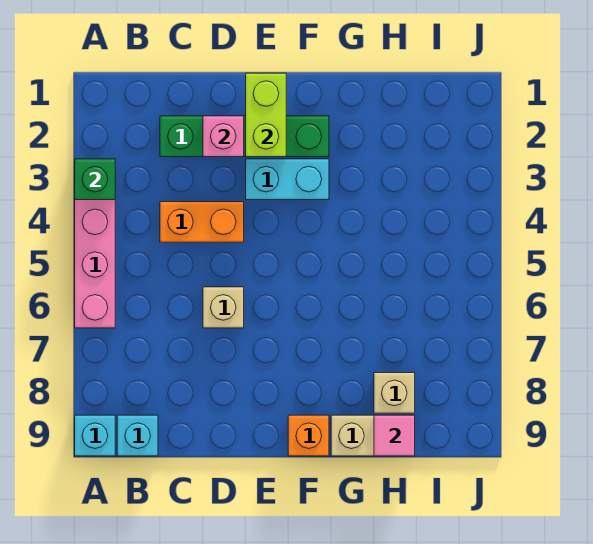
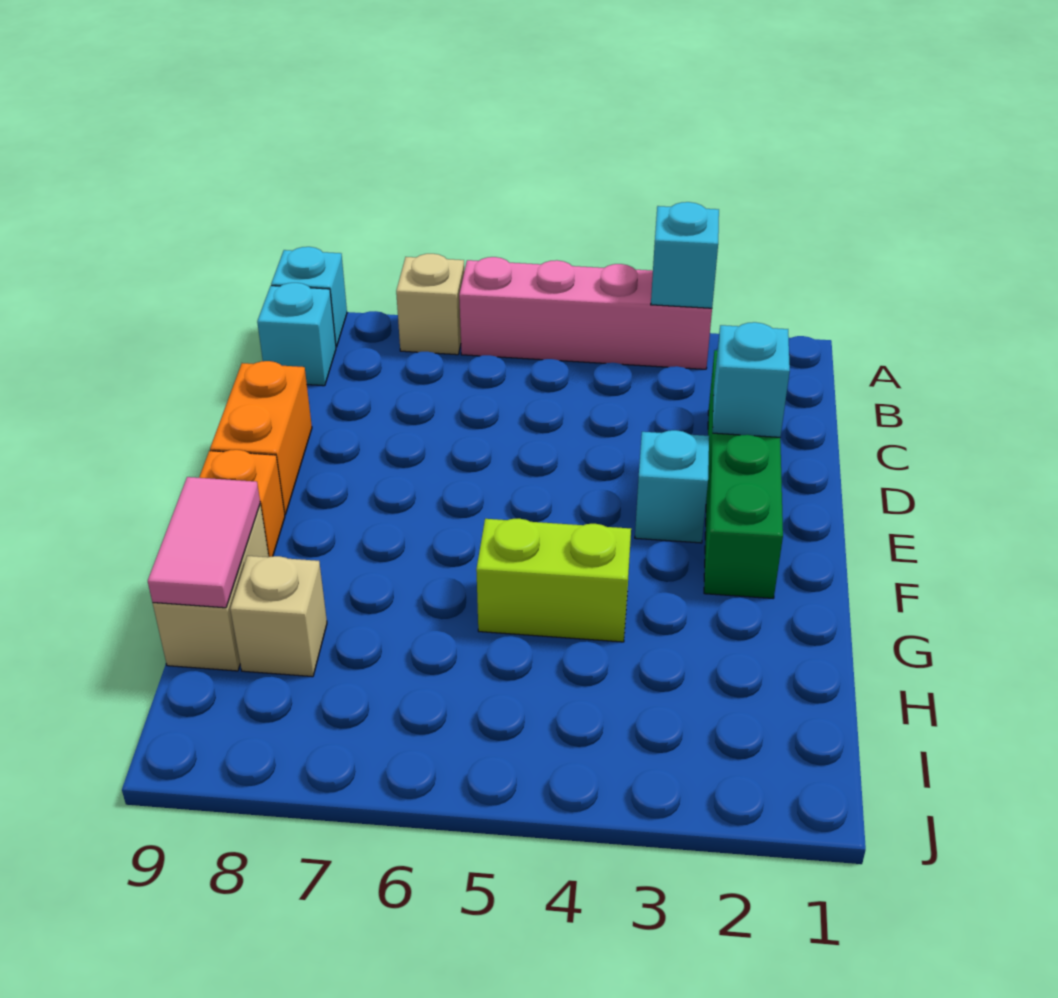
green brick A3 level 2 -> cyan brick A3 level 2
orange brick C4:D4 level 1 -> orange brick D9:E9 level 1
pink brick D2 level 2 -> cyan brick D2 level 2
tan brick D6 level 1 -> tan brick A7 level 1
lime brick E1:E2 level 2 -> lime brick G4:G5 level 1
cyan brick E3:F3 level 1 -> cyan brick E3 level 1
pink tile H9 level 2 -> pink tile G9:H9 level 2

